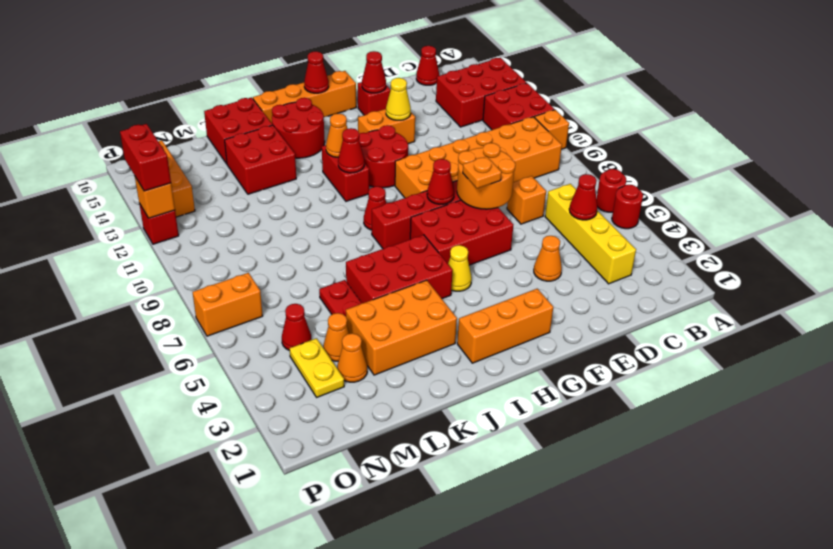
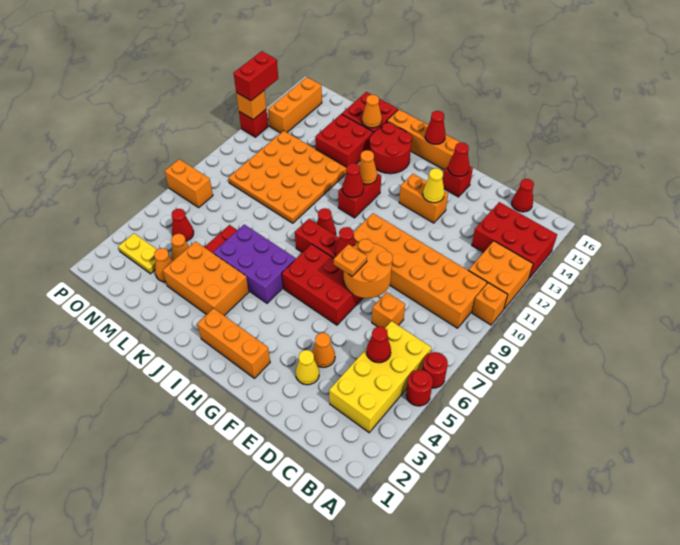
red brick A11:B12 level 1 -> orange brick A11:B12 level 1
yellow brick C3:C6 level 1 -> yellow brick B3:C6 level 1
red round brick G11:H12 level 1 -> none
yellow cone H5 level 1 -> yellow cone E3 level 1
red brick I5:K6 level 1 -> purple brick I5:K6 level 1
none -> orange plate K9:N12 level 1
none -> orange cone K15 level 2
yellow plate N3:N4 level 1 -> yellow plate N3:O3 level 1

